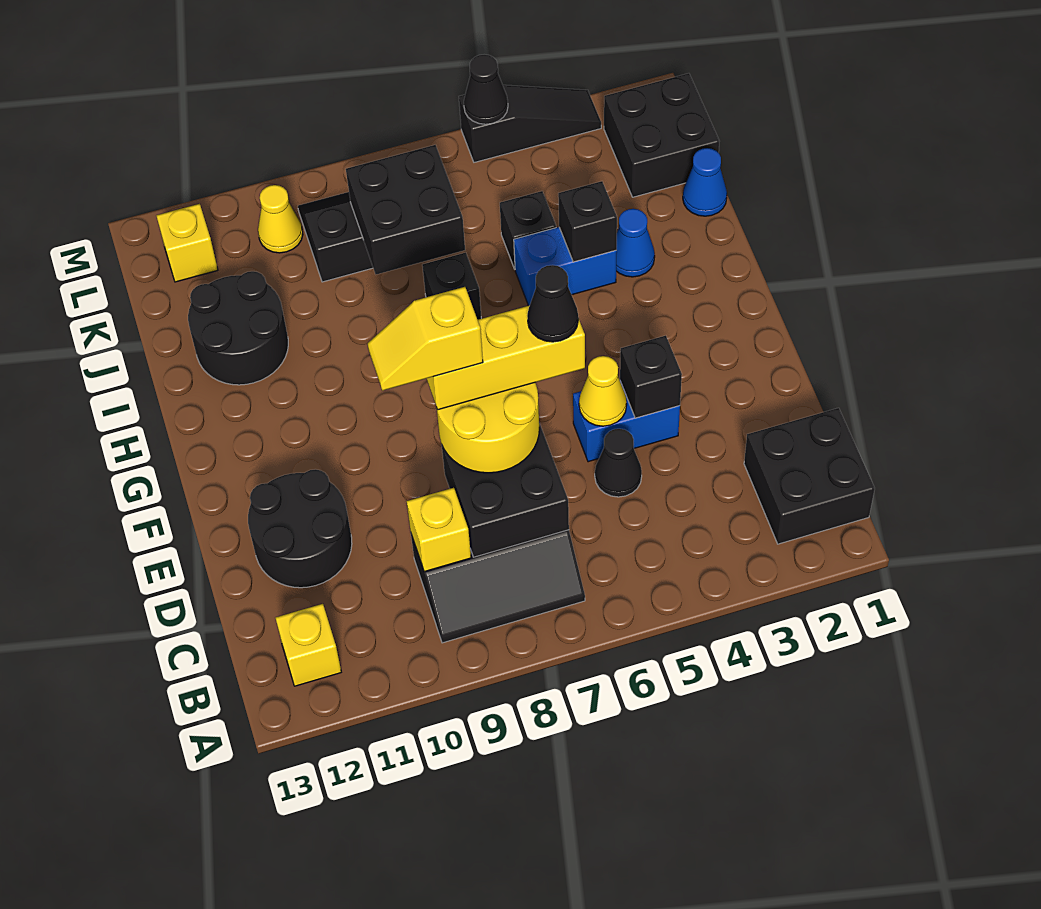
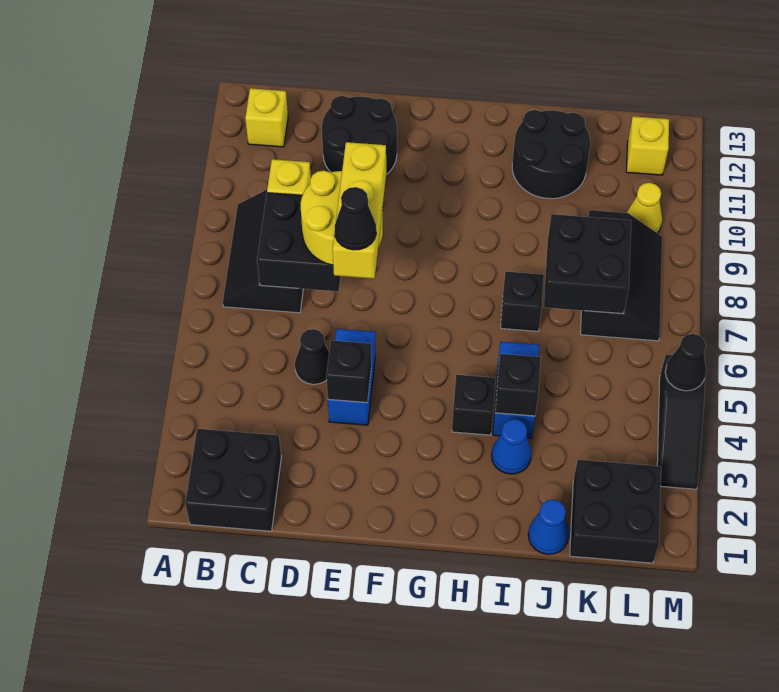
yellow cone E5 level 2 -> none
yellow slope E8:E9 level 5 top 8 -> none
black brick J5 level 1 -> black brick H4 level 1

